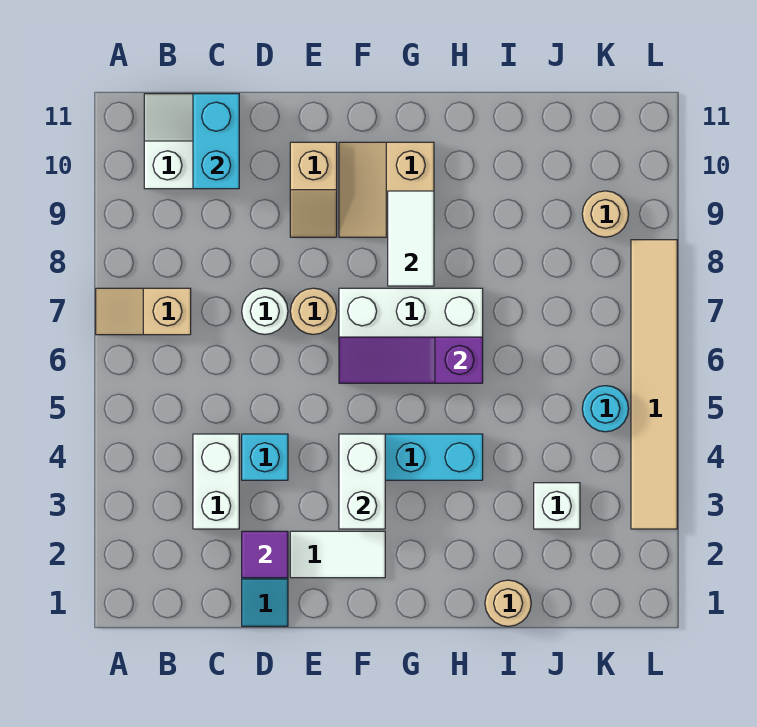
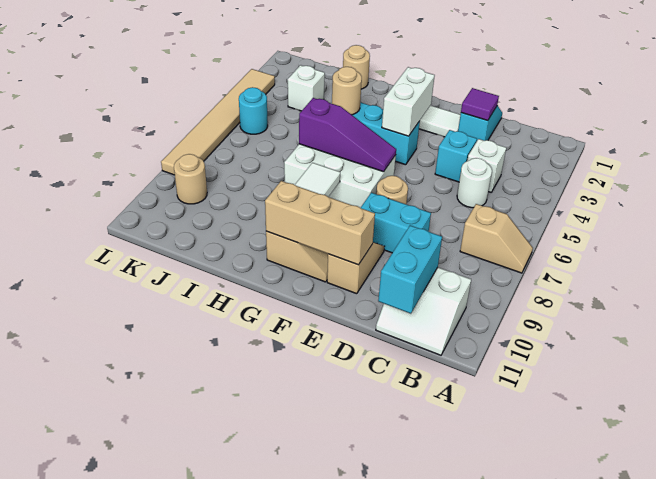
white brick C3:C4 level 1 -> white brick C4 level 1
white round brick D7 level 1 -> white round brick C5 level 1
none -> cyan brick D8:E8 level 1
none -> tan brick E10:G10 level 2
none -> tan round brick H4 level 2

